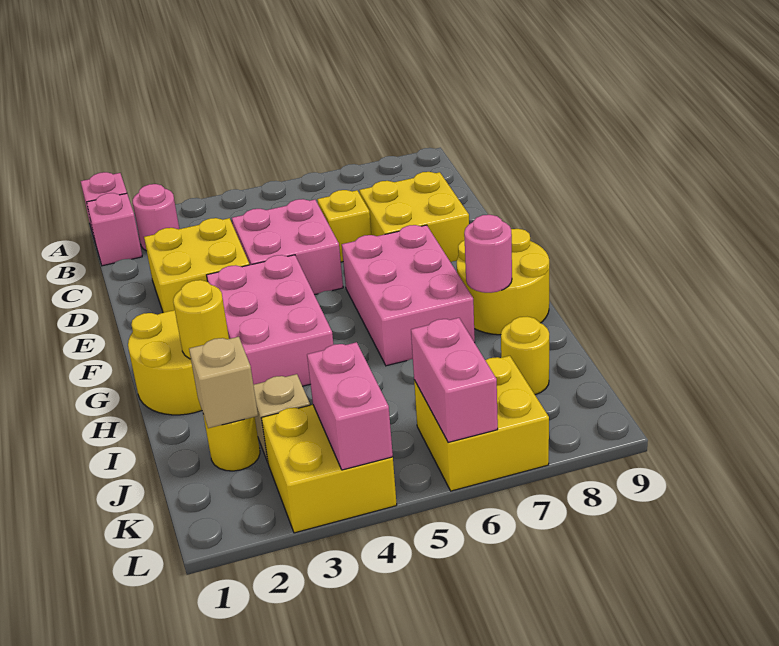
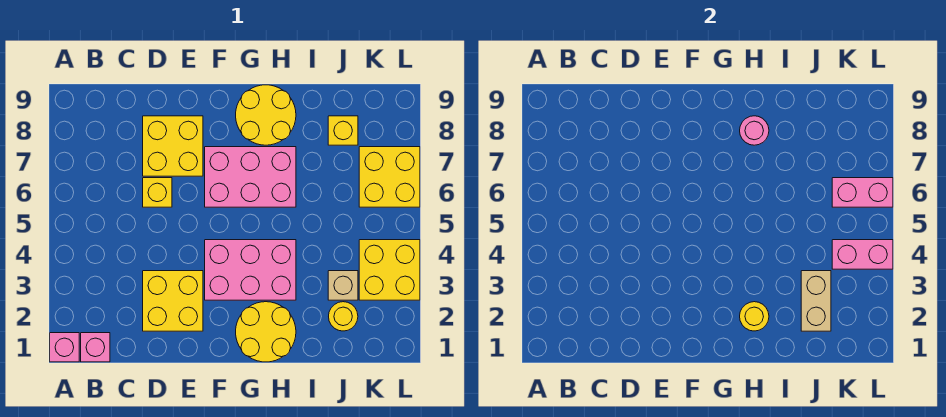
pink round brick B2 level 1 -> none
pink brick D4:E5 level 1 -> none
tan brick J2 level 2 -> tan brick J2:J3 level 2
yellow round brick J8 level 1 -> yellow brick J8 level 1

